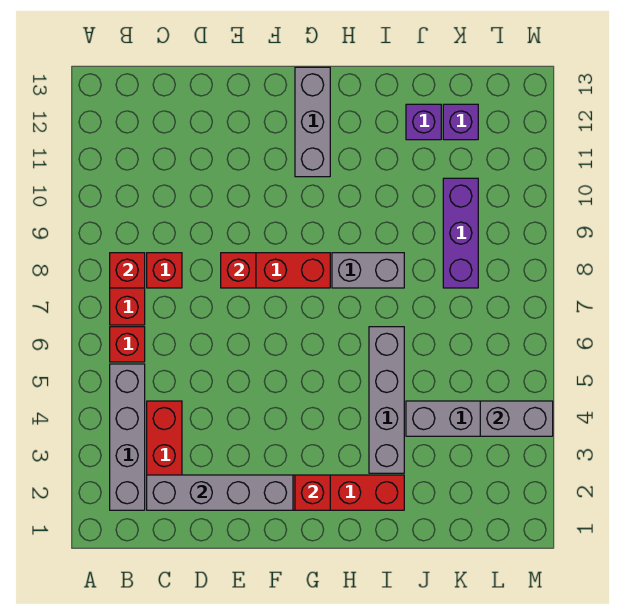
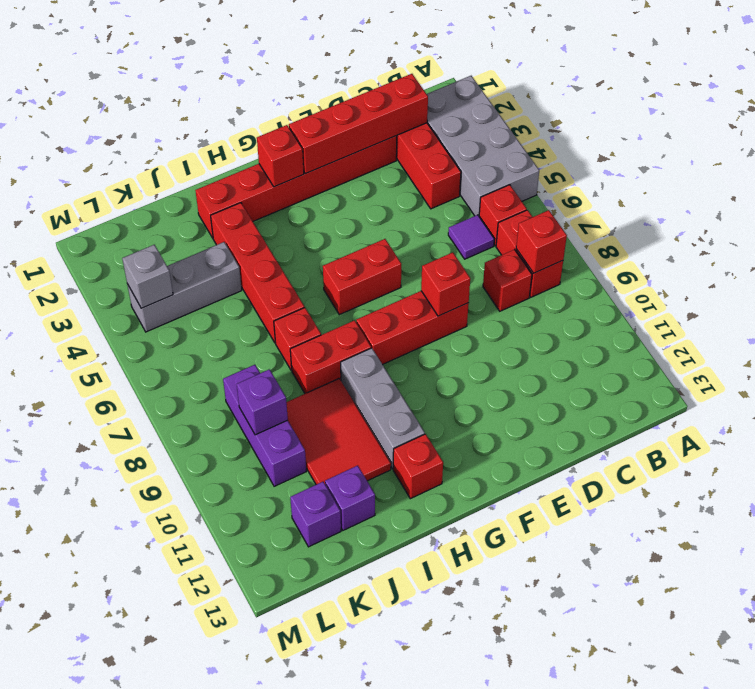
grey brick B2:B5 level 1 -> grey brick A2:B5 level 1
grey brick C2:F2 level 2 -> red brick C2:F2 level 2
none -> purple tile C6 level 1
none -> red brick F6:G6 level 1
grey brick G11:G13 level 1 -> grey brick H9:H11 level 1
grey brick H8:I8 level 1 -> red brick H8:I8 level 1
none -> red brick H12 level 1
grey brick I3:I6 level 1 -> red brick I3:I6 level 1
none -> red brick I7 level 1
none -> red tile I9:J11 level 1
none -> purple brick K9 level 2
grey brick L4:M4 level 2 -> grey brick L4 level 2

